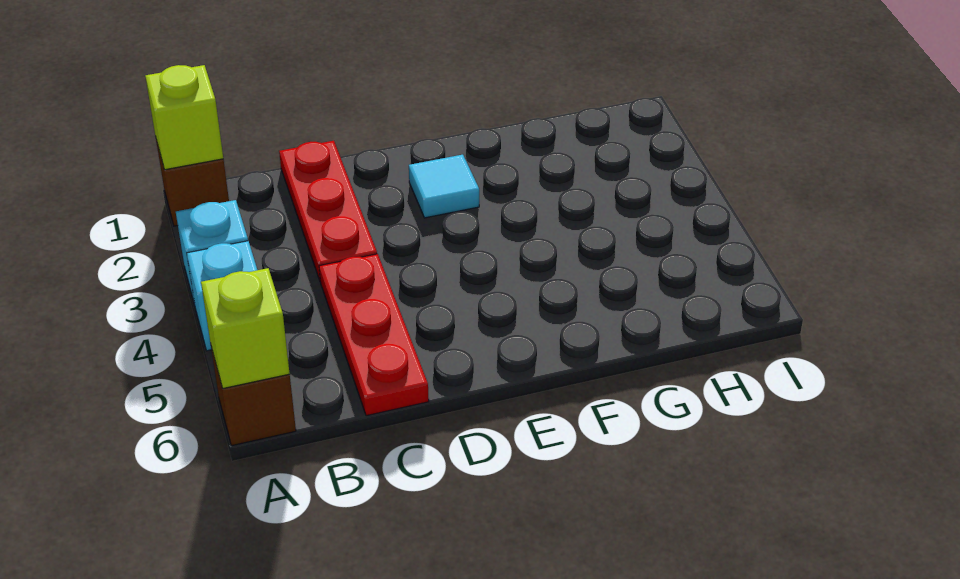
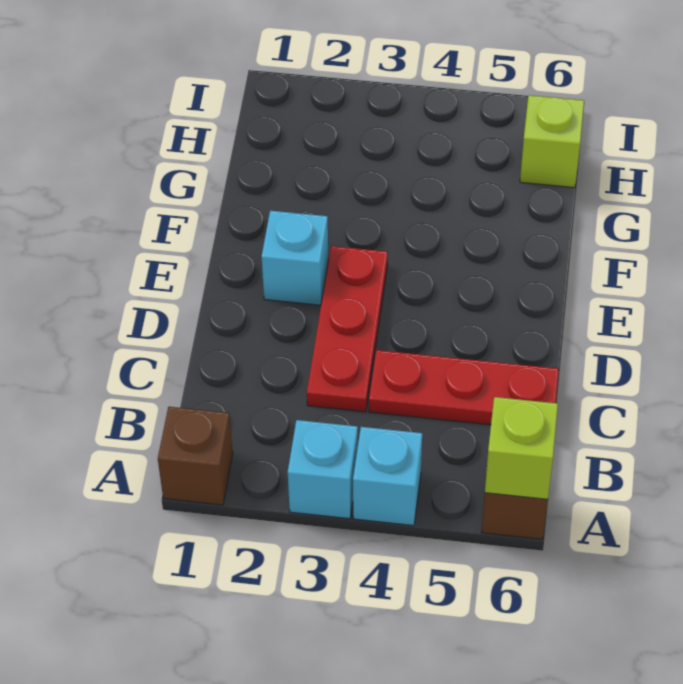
lime brick A1 level 2 -> lime brick H6 level 1
red plate C1:C3 level 1 -> red plate C3:E3 level 1
cyan tile E2 level 1 -> cyan brick E2 level 1

